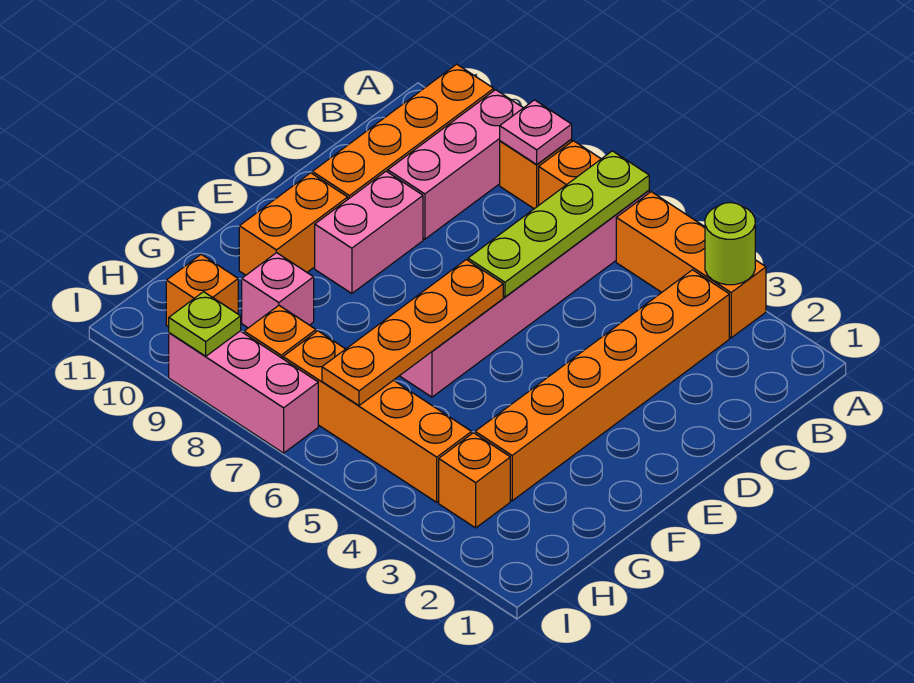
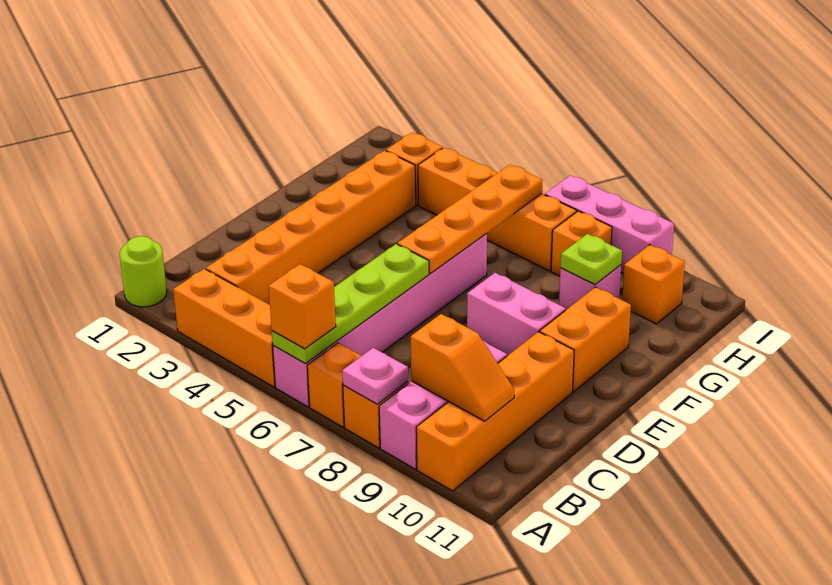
lime round brick A3 level 2 -> lime round brick A1 level 1
none -> orange brick A6 level 3
none -> orange slope B9:B10 level 2 top 9
pink brick D9:E9 level 1 -> pink brick E8:E9 level 1
lime plate I9 level 2 -> lime plate G9 level 2

